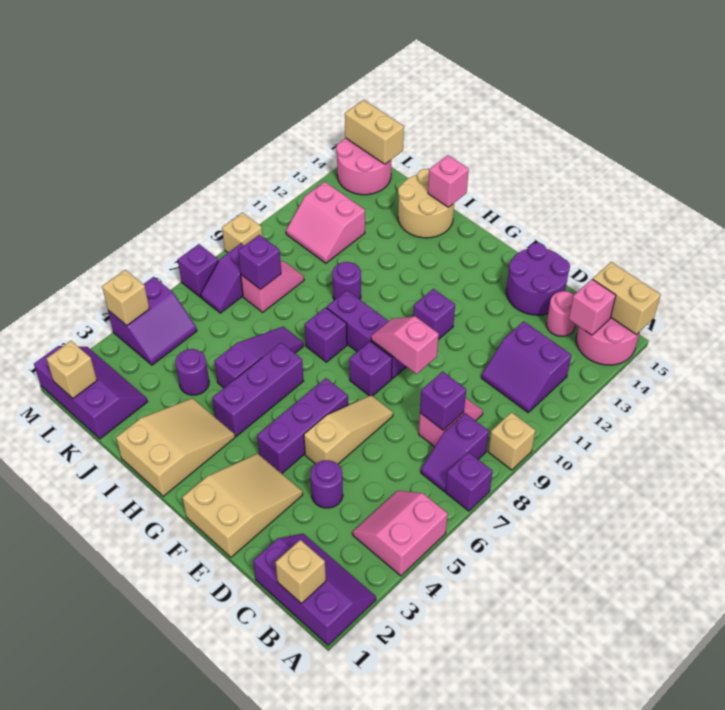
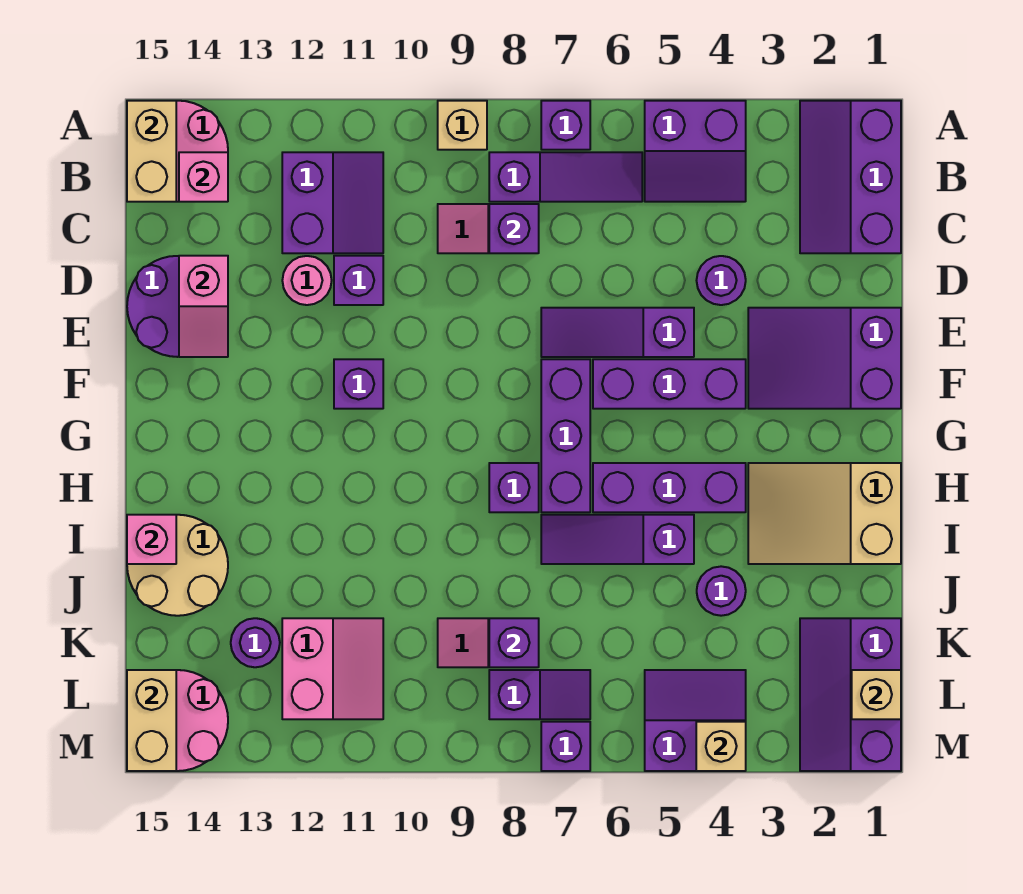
pink slope A4:B5 level 1 top A -> purple slope A4:B5 level 1 top A
tan brick B1 level 2 -> none
purple slope B7:B8 level 1 top 8 -> purple slope B6:B8 level 1 top 8
pink round brick C14 level 1 -> pink round brick D12 level 1
tan slope E1:F3 level 1 top 1 -> purple slope E1:F3 level 1 top 1
tan slope E5:E7 level 1 top 5 -> purple slope E5:E7 level 1 top 5
pink slope E9:F9 level 2 top E -> pink slope D14:E14 level 2 top D
purple brick F8 level 1 -> purple brick D11 level 1
purple brick F9:H9 level 1 -> purple brick F7:H7 level 1
purple round brick I10 level 1 -> purple round brick K13 level 1
tan brick M9 level 1 -> none

